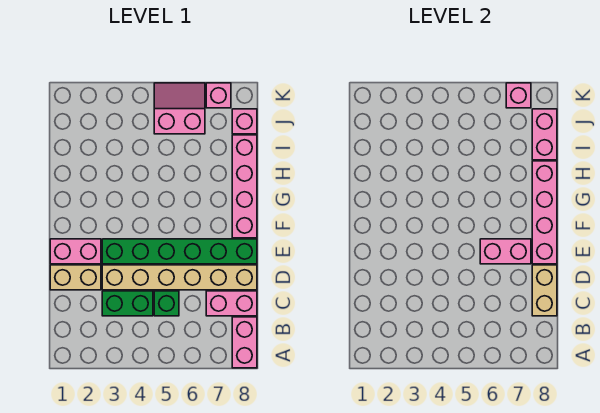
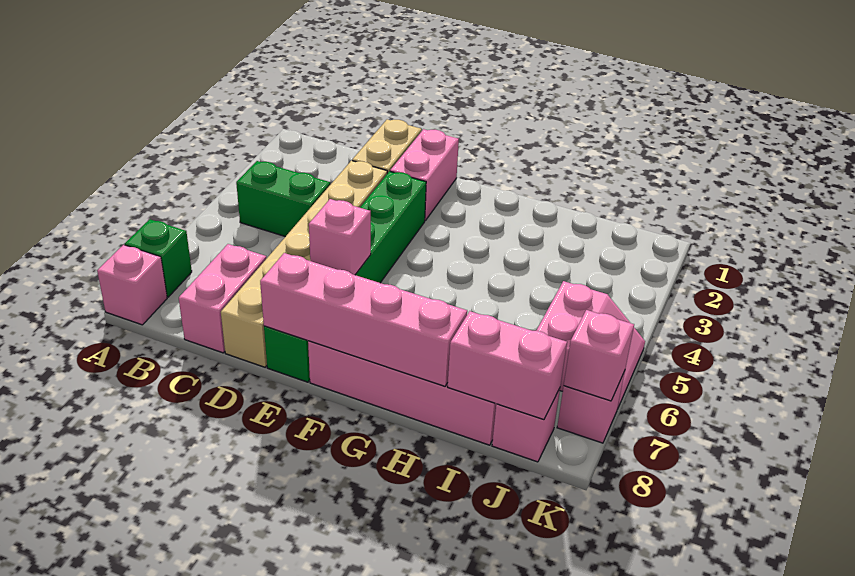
pink brick A8:B8 level 1 -> pink brick A8 level 1
green brick C3:C4 level 1 -> green brick B4:C4 level 1
green brick C5 level 1 -> green brick A7 level 1
tan brick C8:D8 level 2 -> none
pink brick E6:E7 level 2 -> pink brick E6 level 2

